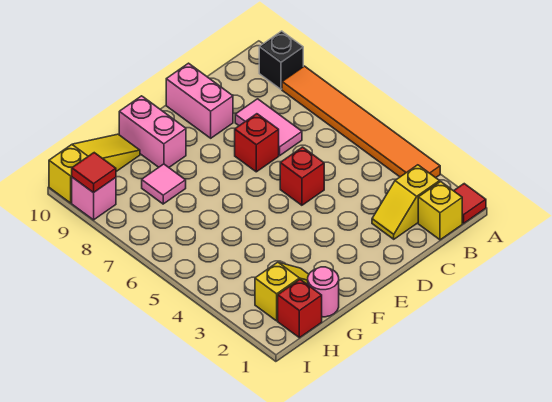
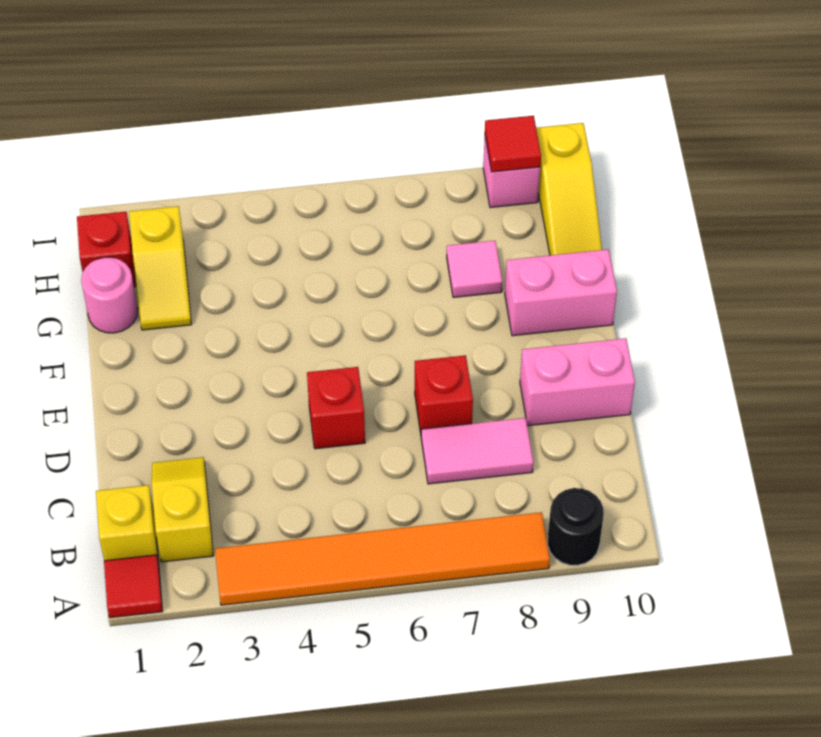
black brick A9 level 1 -> black round brick A9 level 1

